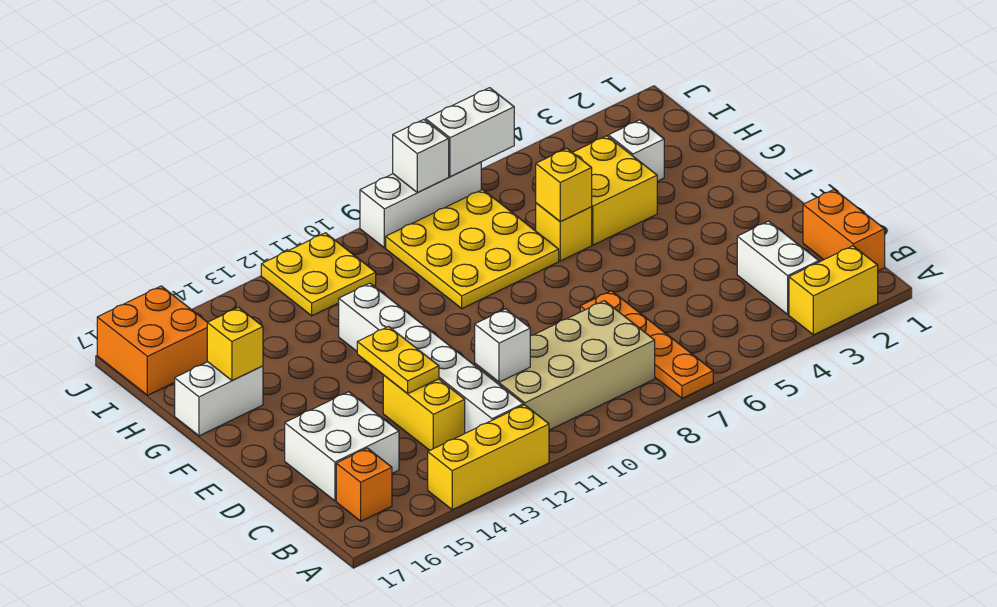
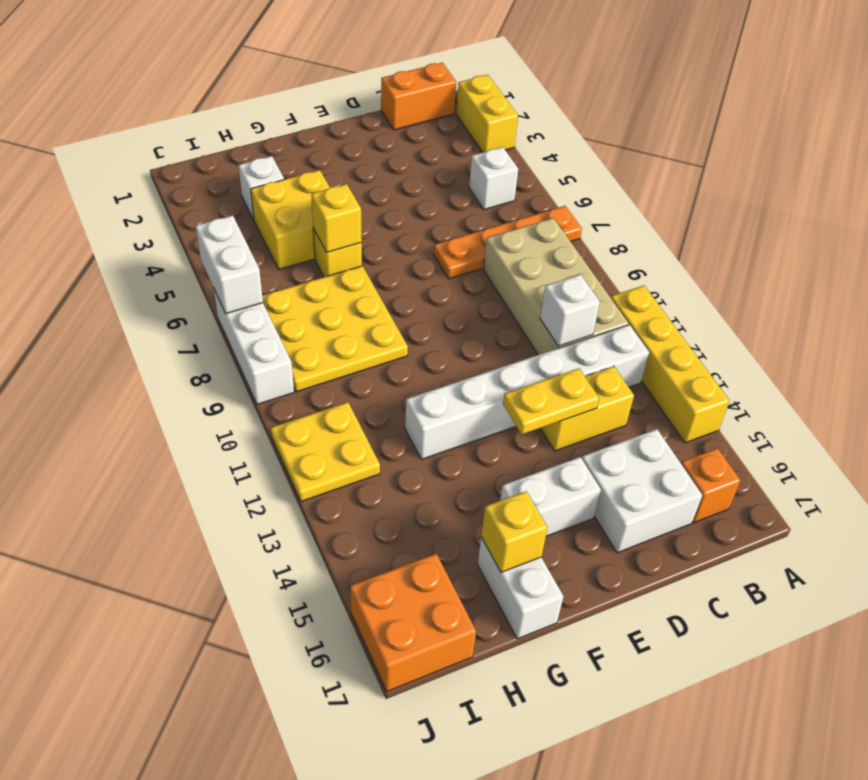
yellow brick A12:A14 level 1 -> yellow brick A11:A14 level 1
white brick B3:C3 level 1 -> white brick E15:F15 level 1
white brick J8 level 2 -> white brick B5 level 1

